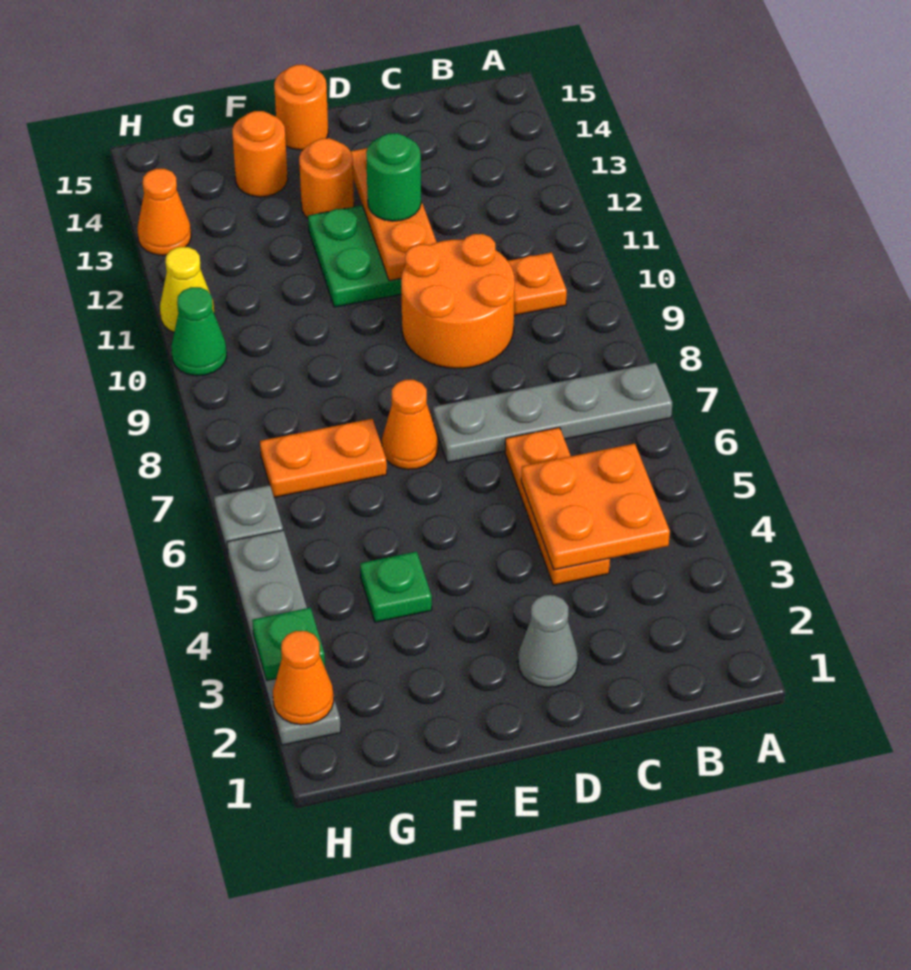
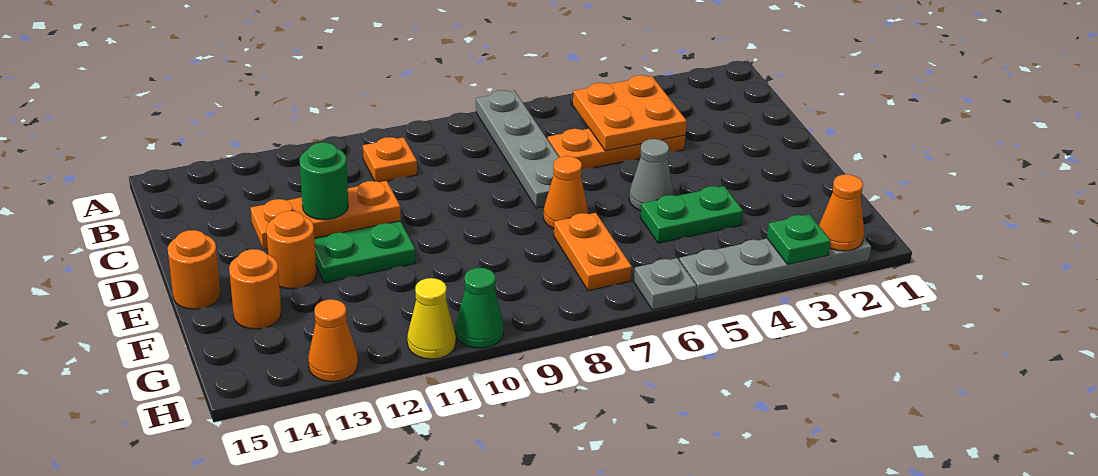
orange round brick C9:D10 level 1 -> none
grey cone D2 level 1 -> grey cone E5 level 1
green plate F4 level 1 -> green plate F4:F5 level 1

